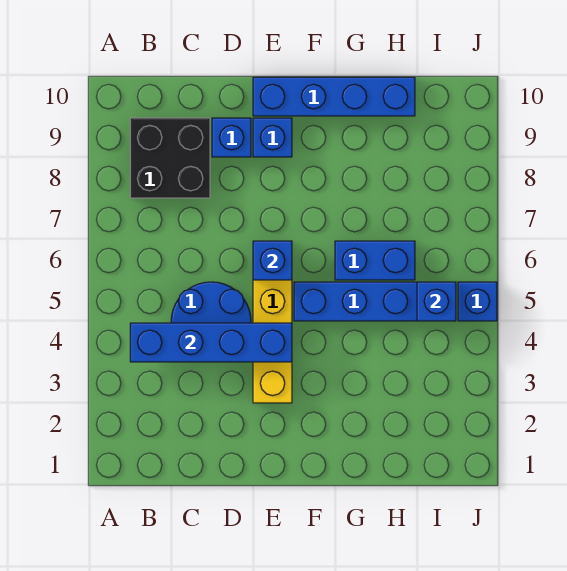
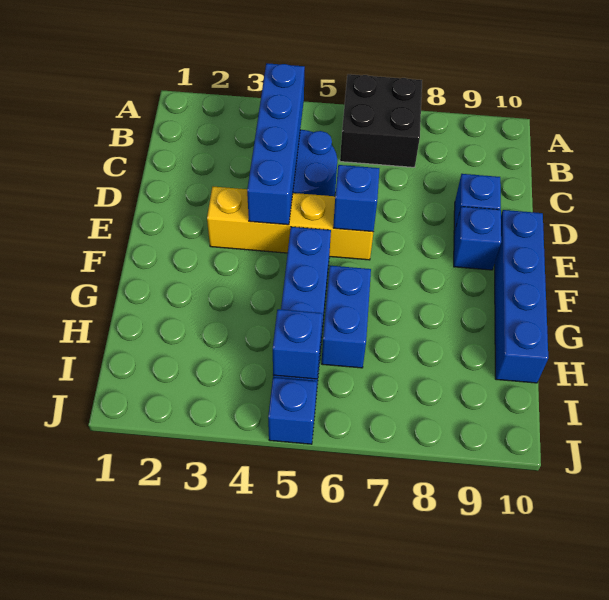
black brick B8:C9 level 1 -> black brick A6:B7 level 1

